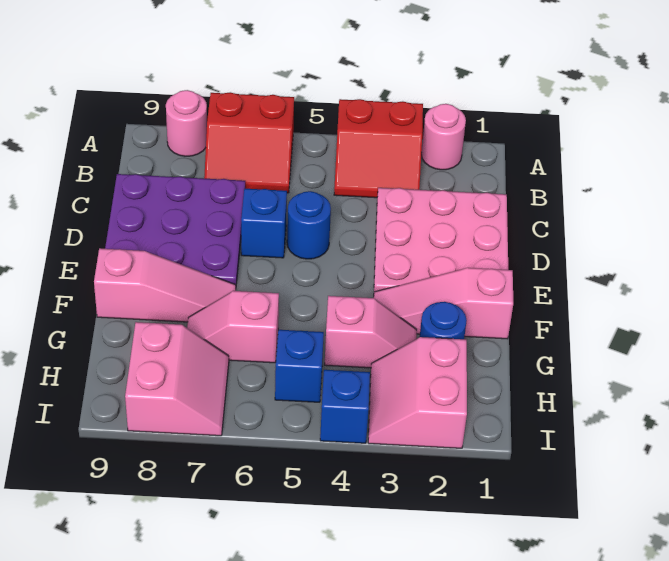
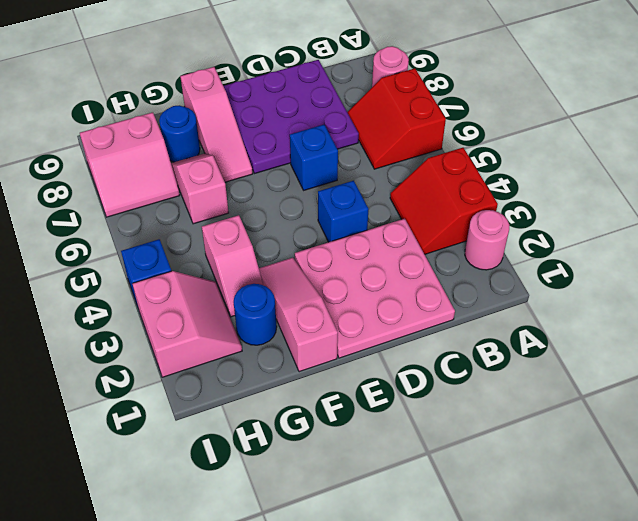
blue round brick D5 level 1 -> blue round brick G8 level 1
pink slope H2:I3 level 1 top 2 -> pink slope H2:I3 level 1 top I
blue brick H5 level 1 -> blue brick D4 level 1

